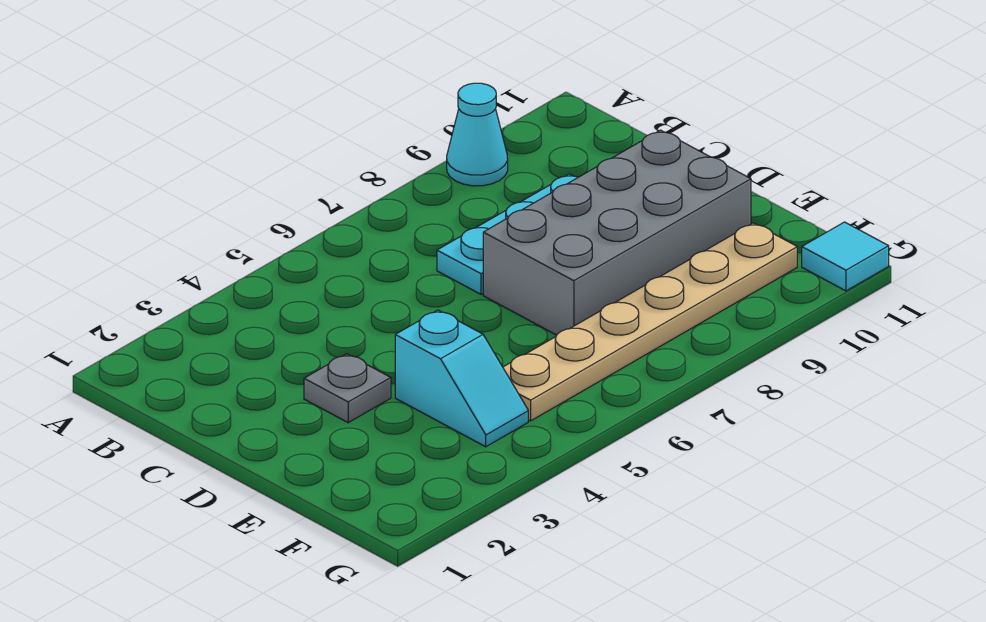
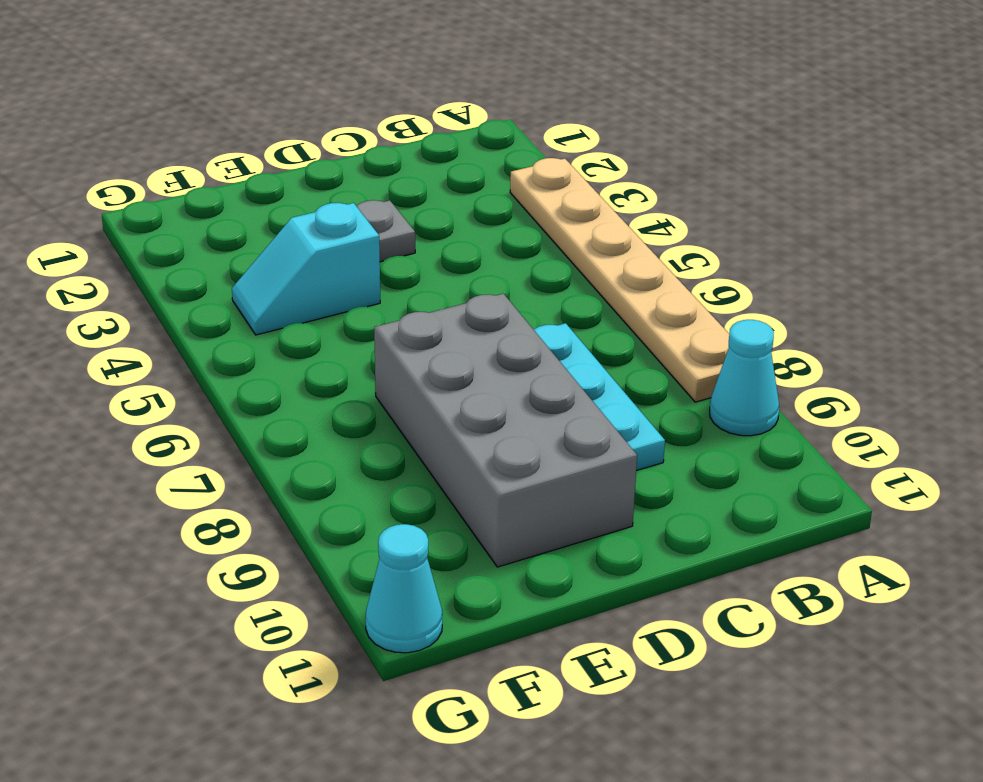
tan plate F5:F10 level 1 -> tan plate A3:A8 level 1
cyan tile G11 level 1 -> cyan cone G11 level 1

